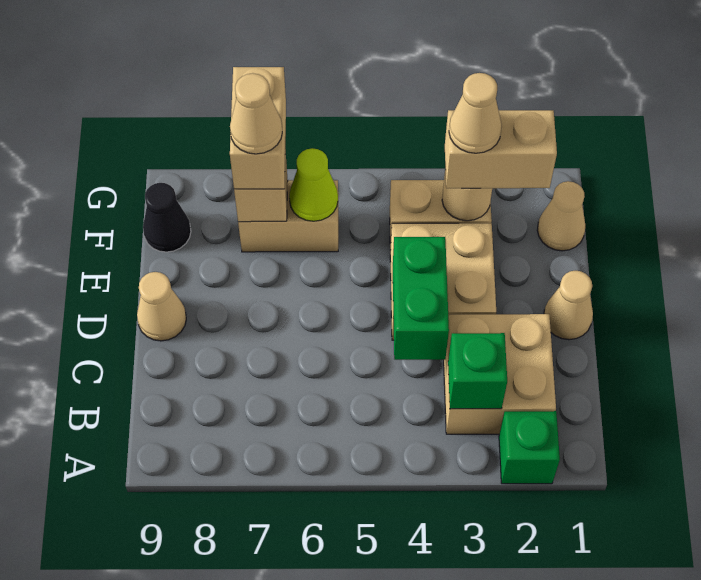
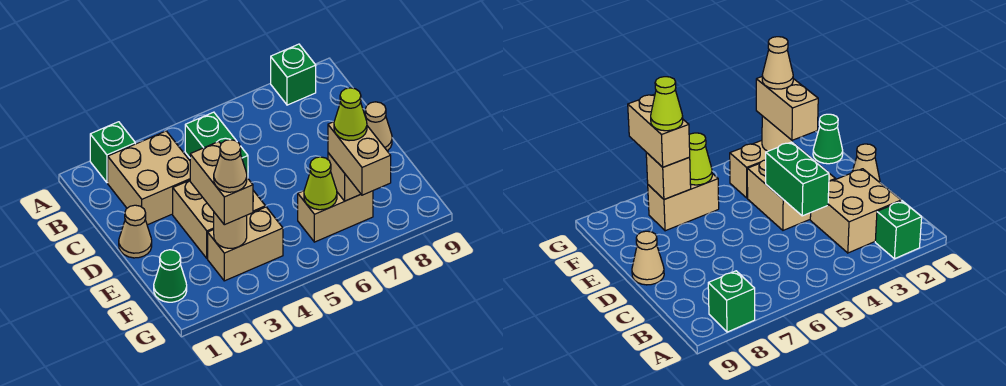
green brick B3 level 2 -> green brick A8 level 1
tan cone F1 level 1 -> green cone F1 level 1
tan brick F2:F3 level 3 -> tan brick E3:F3 level 3
tan cone F7 level 4 -> lime cone F7 level 4
black cone F9 level 1 -> none

